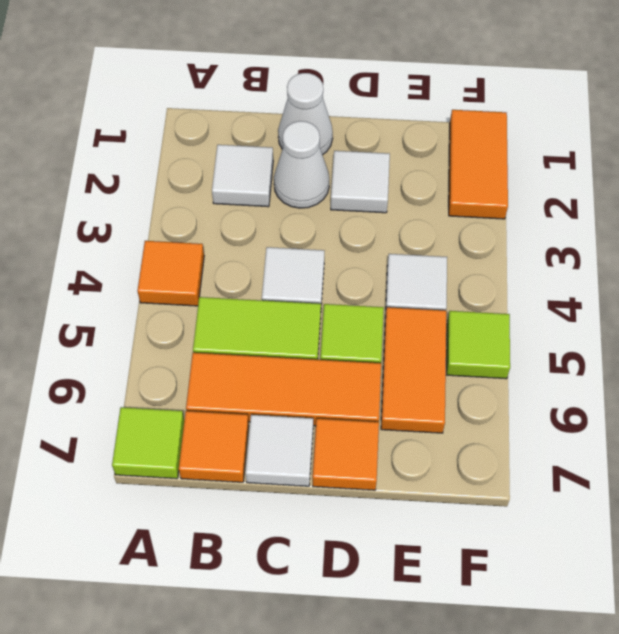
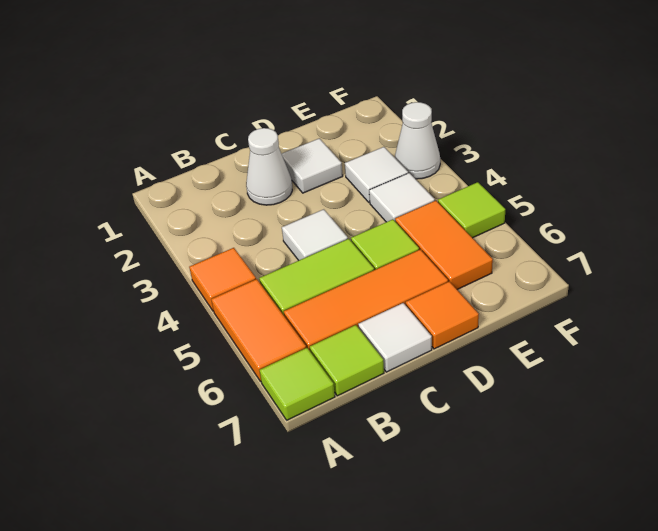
white tile B2 level 1 -> white tile E3 level 1
orange tile B7 level 1 -> lime tile B7 level 1
white cone C1 level 1 -> white cone F3 level 1
orange tile F1:F2 level 1 -> orange tile A5:A6 level 1

